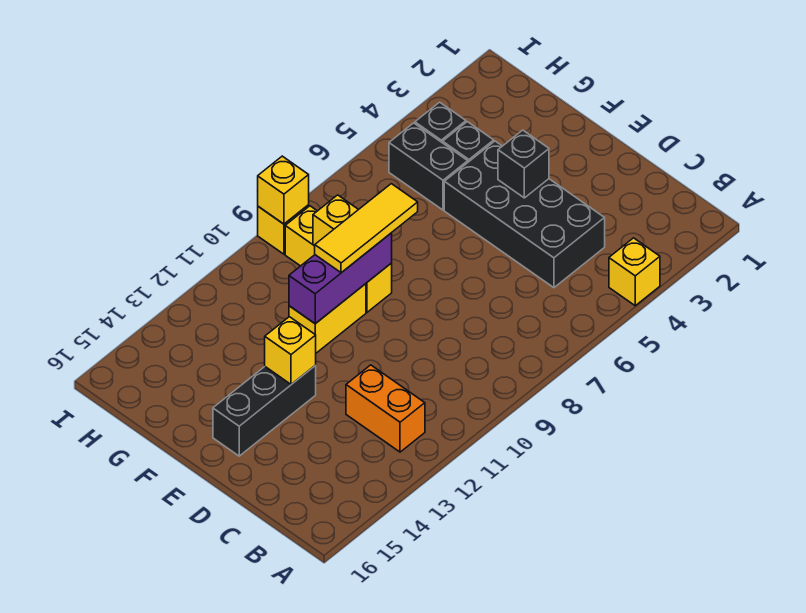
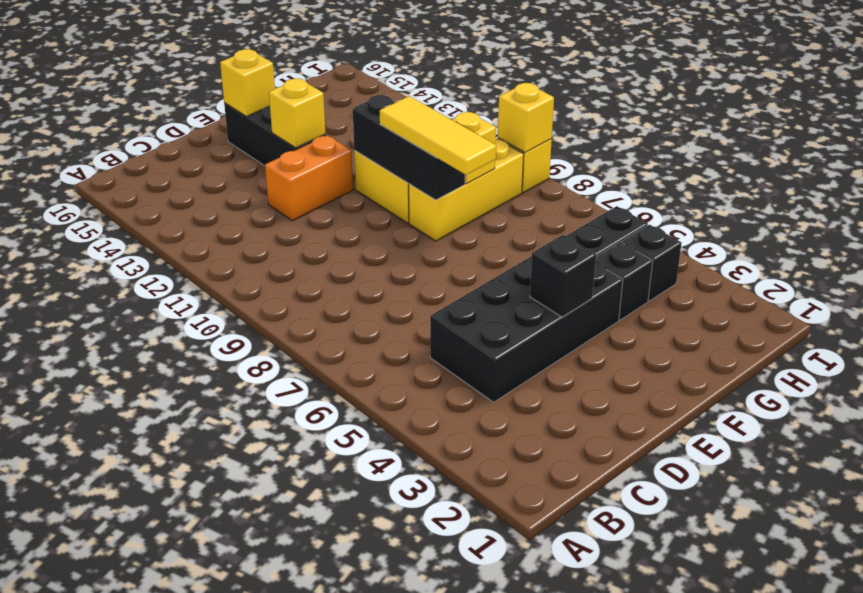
yellow brick A4 level 1 -> yellow brick E15 level 2
orange brick B12:C12 level 1 -> orange brick D12:E12 level 1
purple brick F9:F11 level 2 -> black brick F9:F11 level 2

